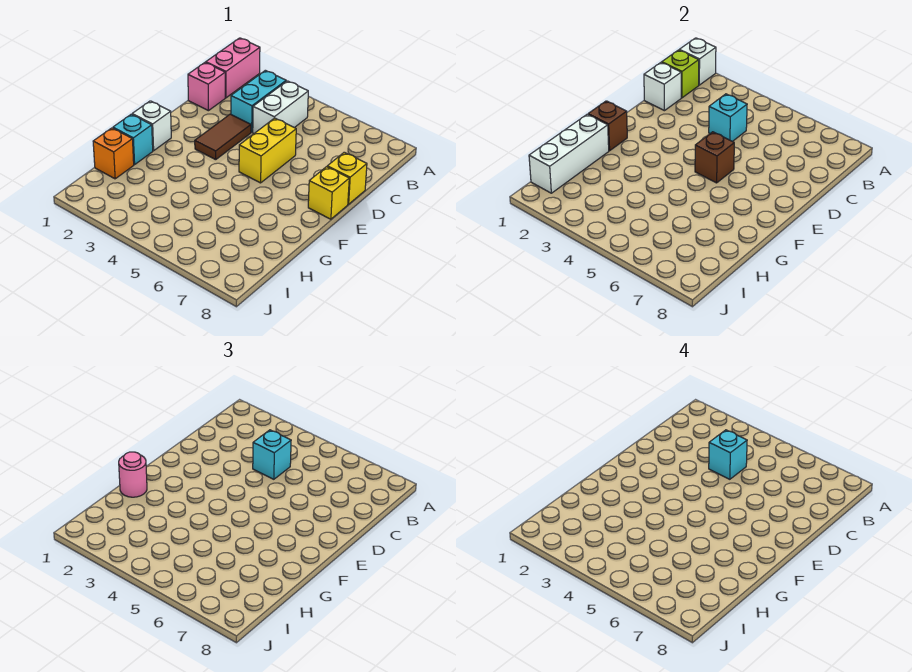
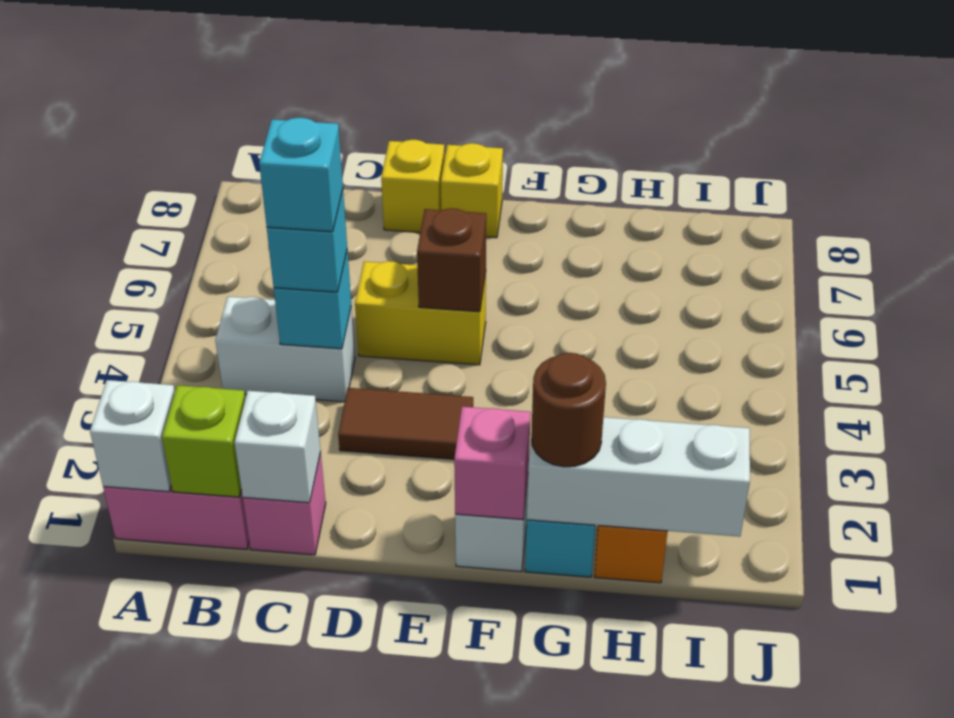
cyan brick B3:C3 level 1 -> none
brown brick F1 level 2 -> pink brick F1 level 2
pink round brick G1 level 3 -> brown round brick G1 level 3

